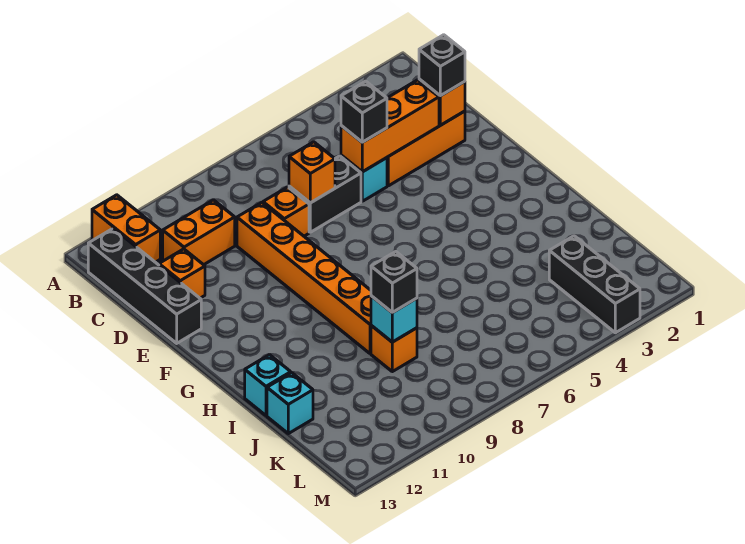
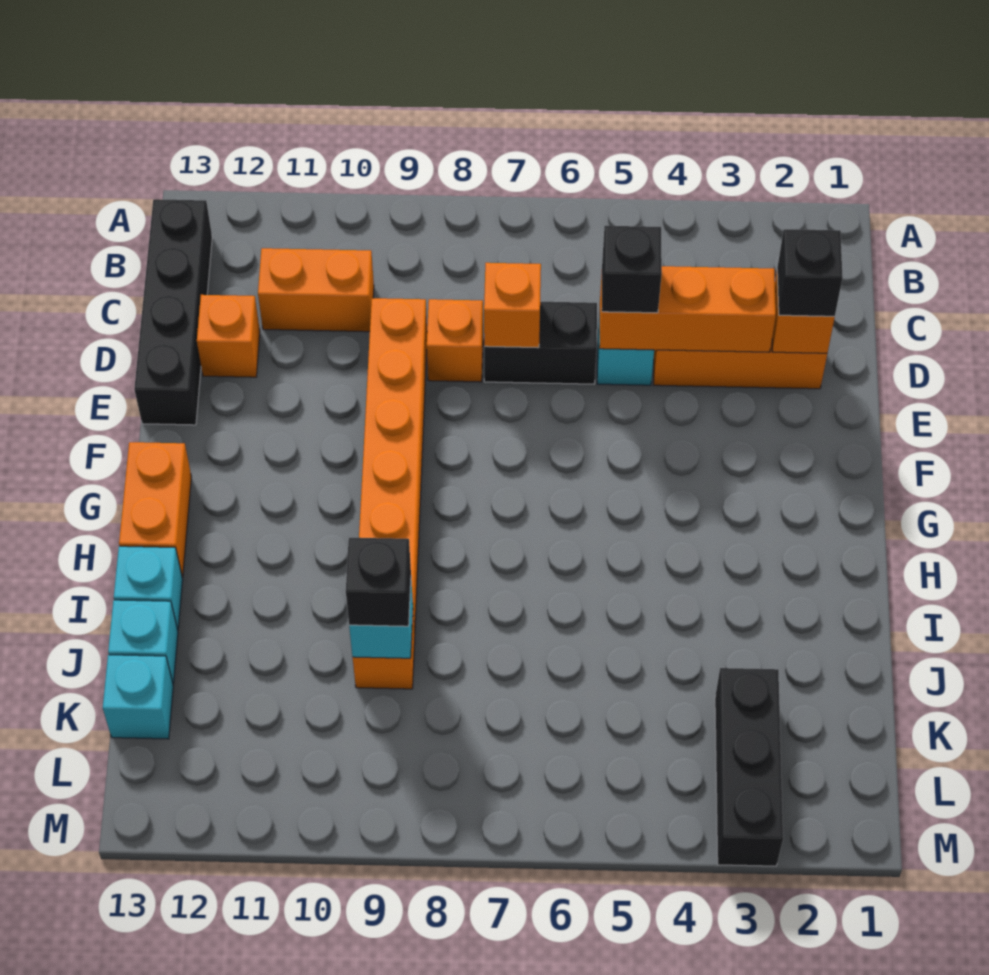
orange brick A12:B12 level 1 -> orange brick G13:H13 level 1
none -> cyan brick K13 level 1

